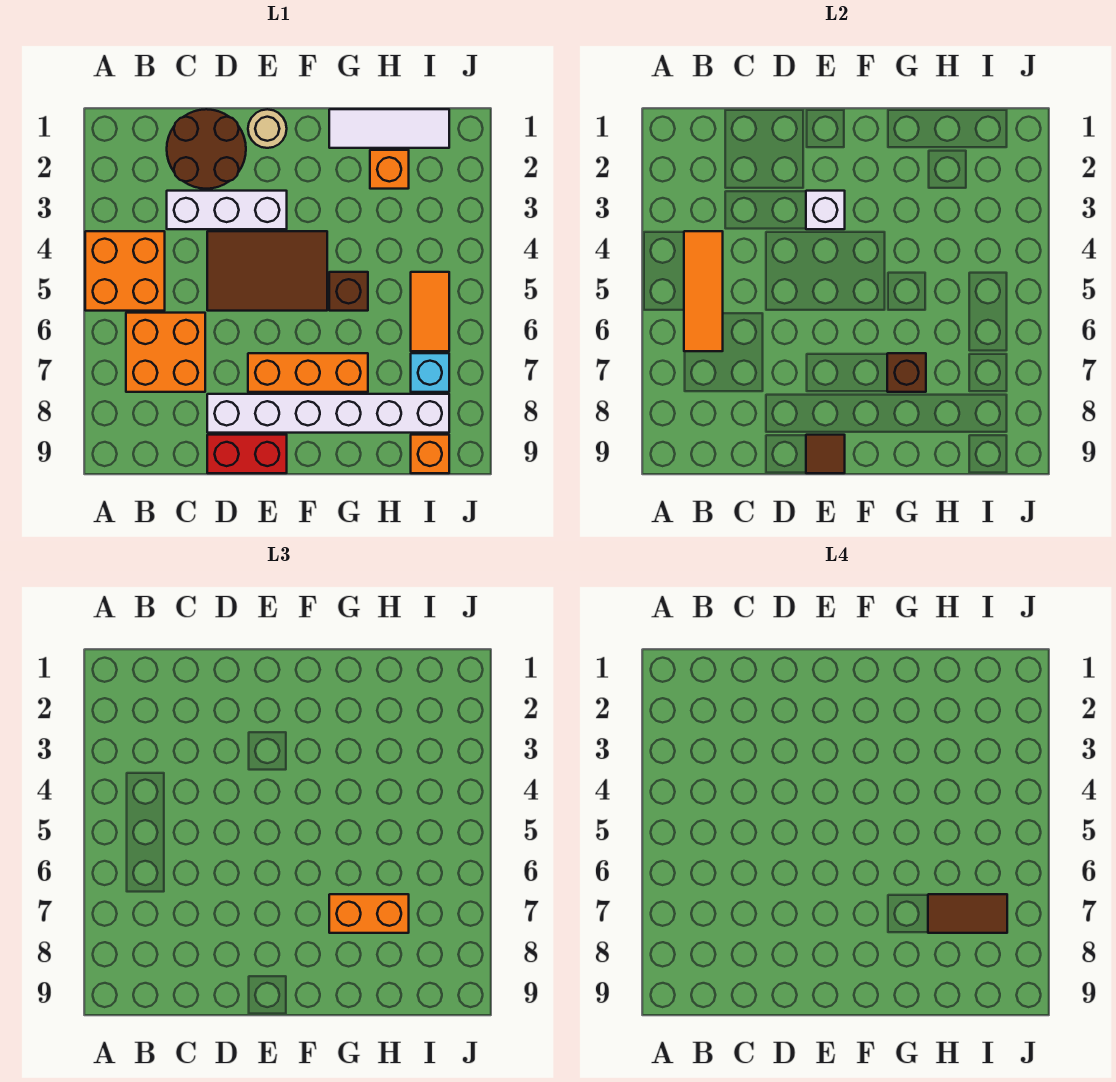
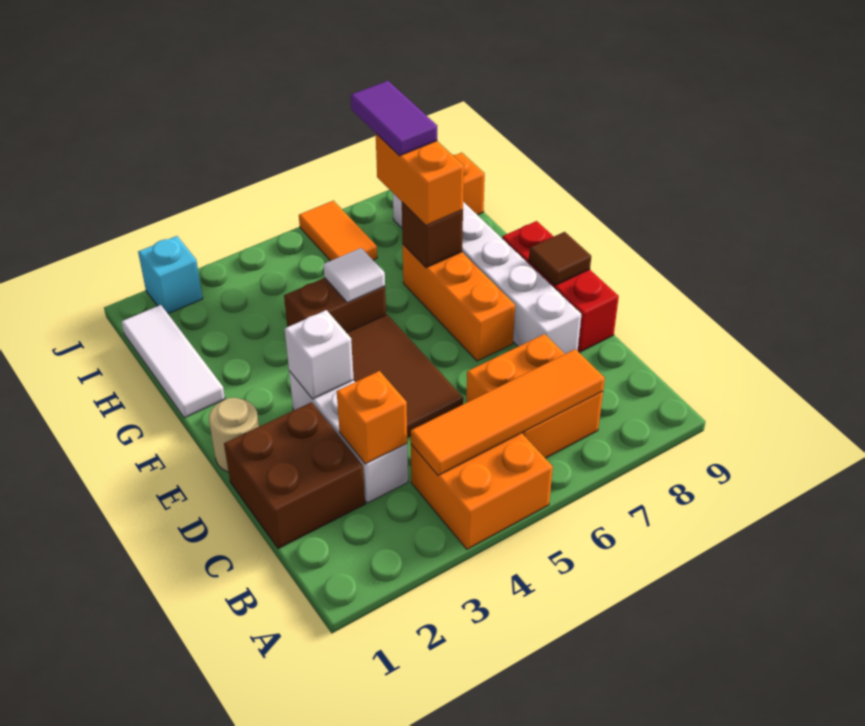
orange tile B4:B6 level 2 -> orange tile B4:B7 level 2
brown round brick C1:D2 level 1 -> brown brick C1:D2 level 1
red brick D9:E9 level 1 -> red brick D9:F9 level 1
brown brick G5 level 1 -> brown brick G4:G5 level 1
none -> white tile G5 level 2
orange brick H2 level 1 -> orange brick C3 level 2
brown tile H7:I7 level 4 -> purple tile H7:I7 level 4
orange tile I5:I6 level 1 -> orange tile I6:J6 level 1
cyan brick I7 level 1 -> cyan brick J2 level 1

